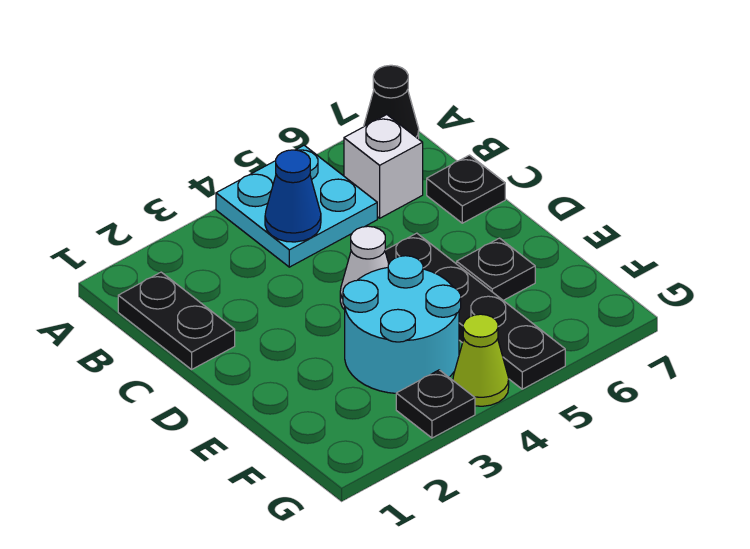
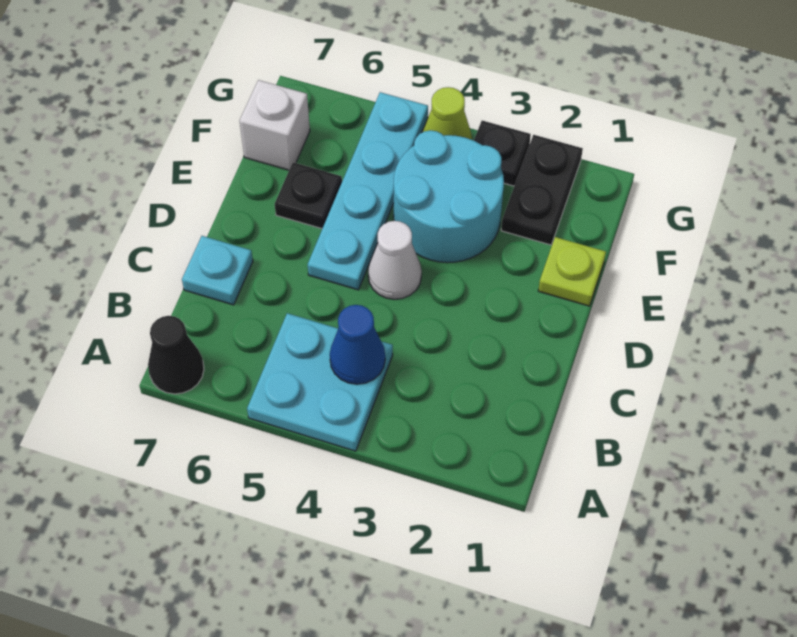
black plate B1:C1 level 1 -> black plate F2:G2 level 1
white brick B6 level 1 -> white brick F7 level 1
black plate C7 level 1 -> cyan plate C7 level 1
black plate D5:G5 level 1 -> cyan plate D5:G5 level 1
none -> lime plate E1 level 1

